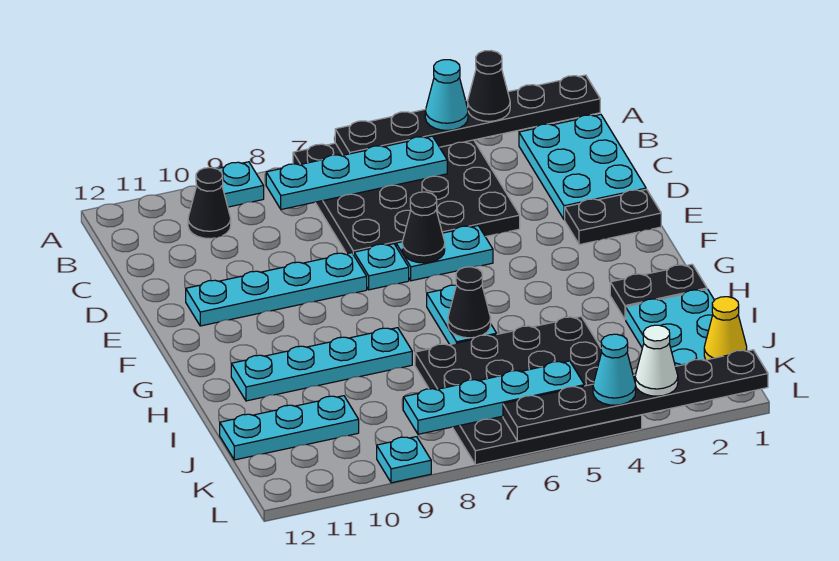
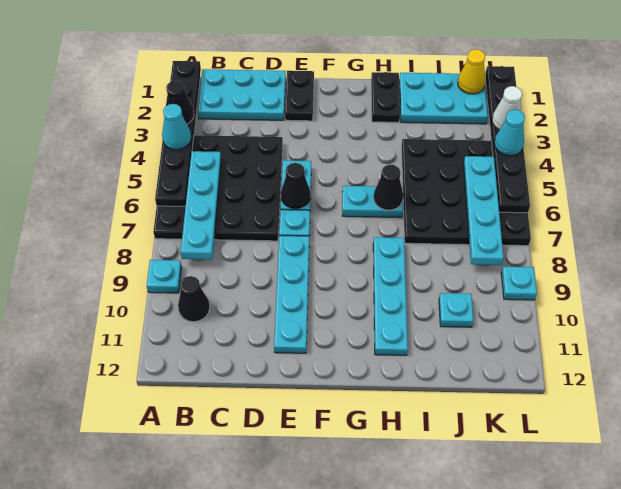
cyan plate J10:J12 level 1 -> cyan plate J10 level 1

